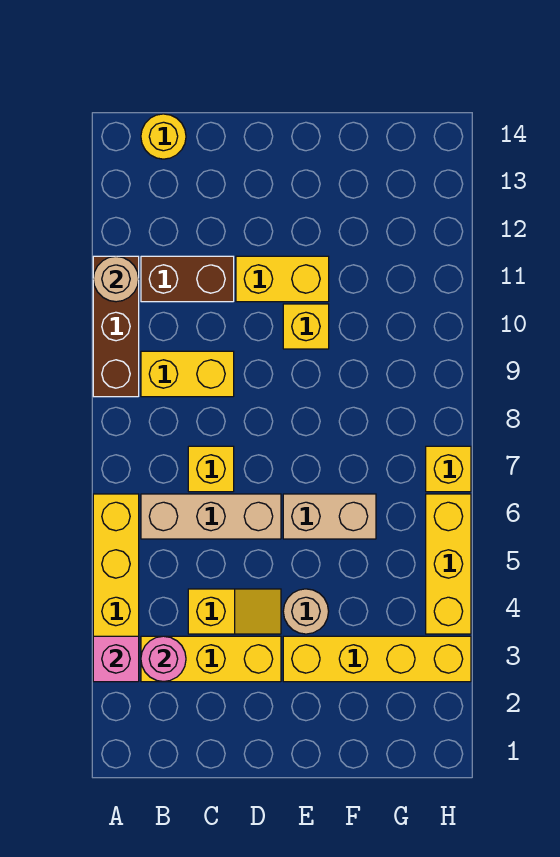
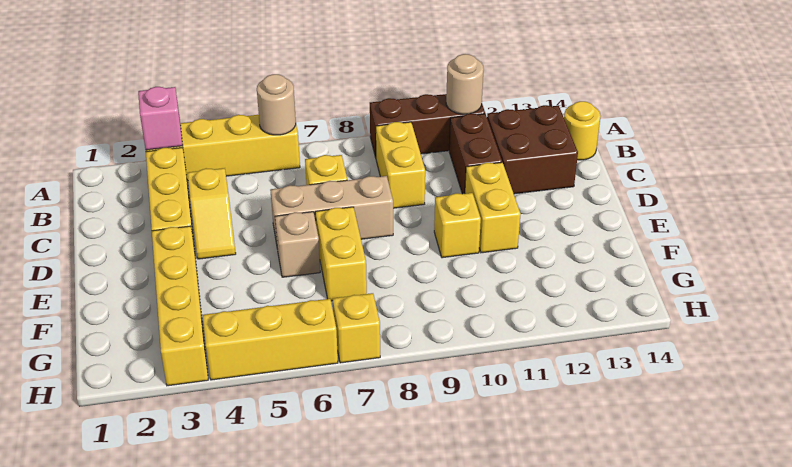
pink round brick B3 level 2 -> none
tan brick B6:D6 level 1 -> tan brick D6:D8 level 1
none -> brown brick B12:C13 level 1
tan round brick E4 level 1 -> tan round brick A6 level 2
tan brick E6:F6 level 1 -> tan brick E6 level 1
none -> yellow brick E7:F7 level 1

